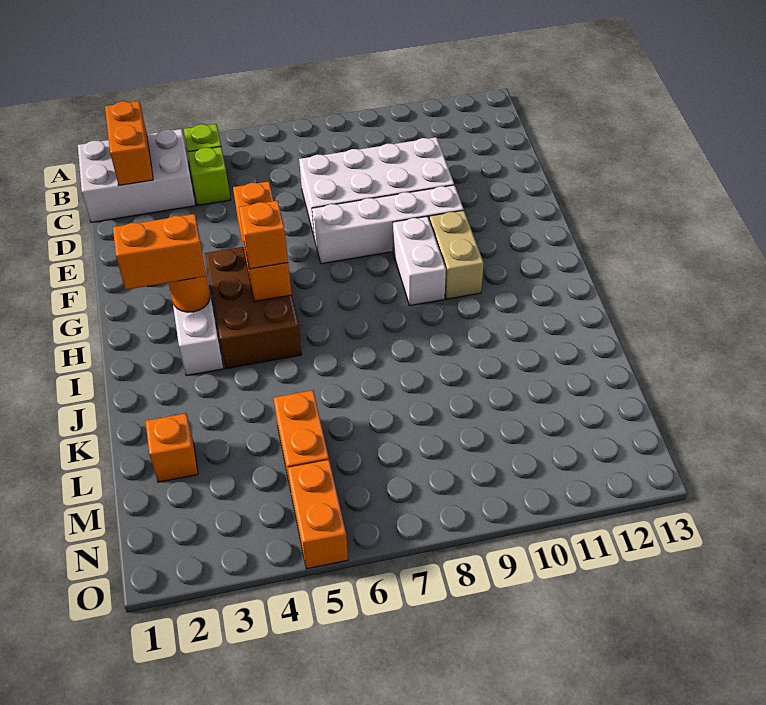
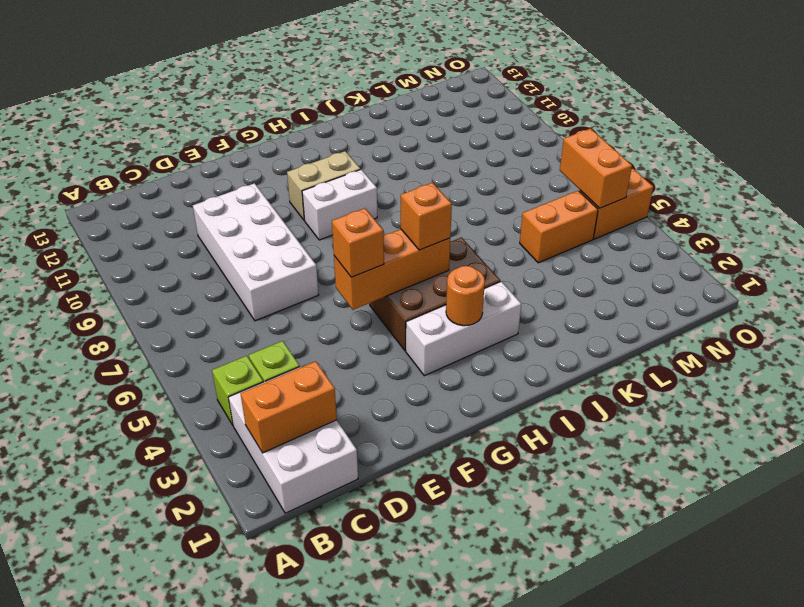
white brick F7:F10 level 1 -> none
orange brick H2:H3 level 3 -> orange brick N5:N6 level 2
orange brick L2 level 1 -> orange brick F5 level 3

